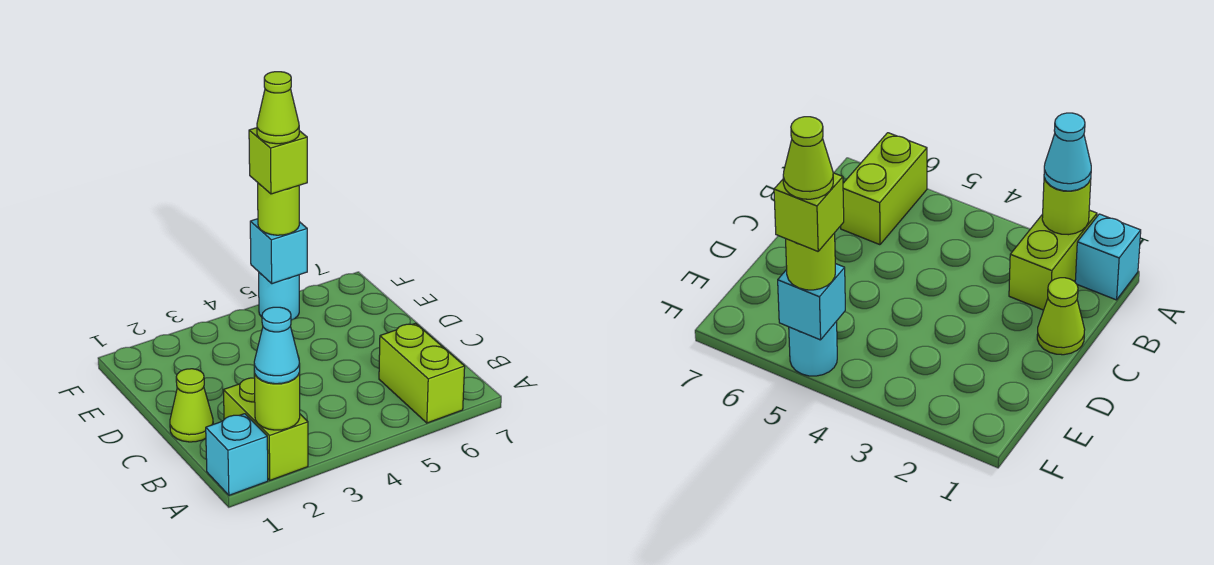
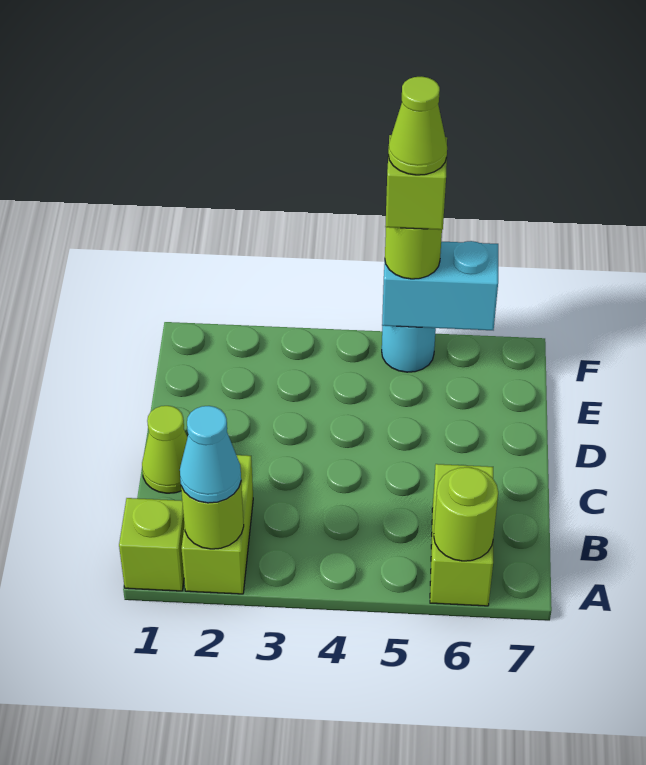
cyan brick A1 level 1 -> lime brick A1 level 1
none -> lime round brick A6 level 2
cyan brick F5 level 2 -> cyan brick F5:F6 level 2

